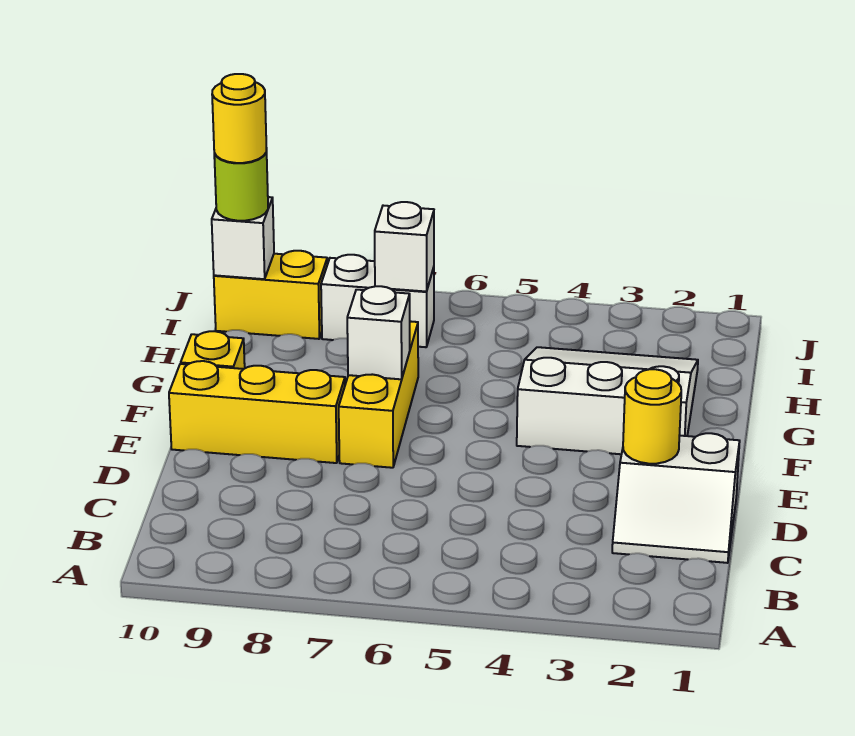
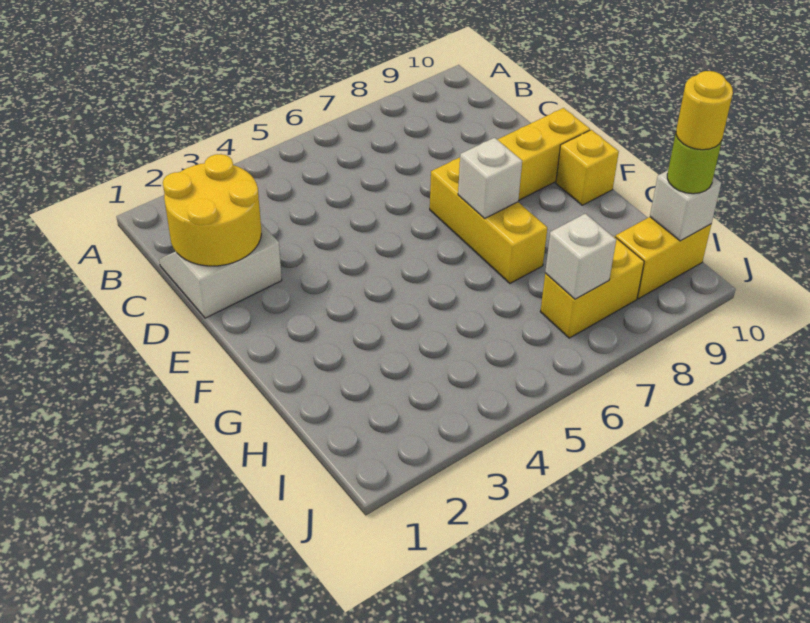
yellow round brick D2 level 2 -> yellow round brick C1:D2 level 2
white slope F2:H4 level 1 top F -> none
white brick I7:I8 level 1 -> yellow brick I7:I8 level 1

